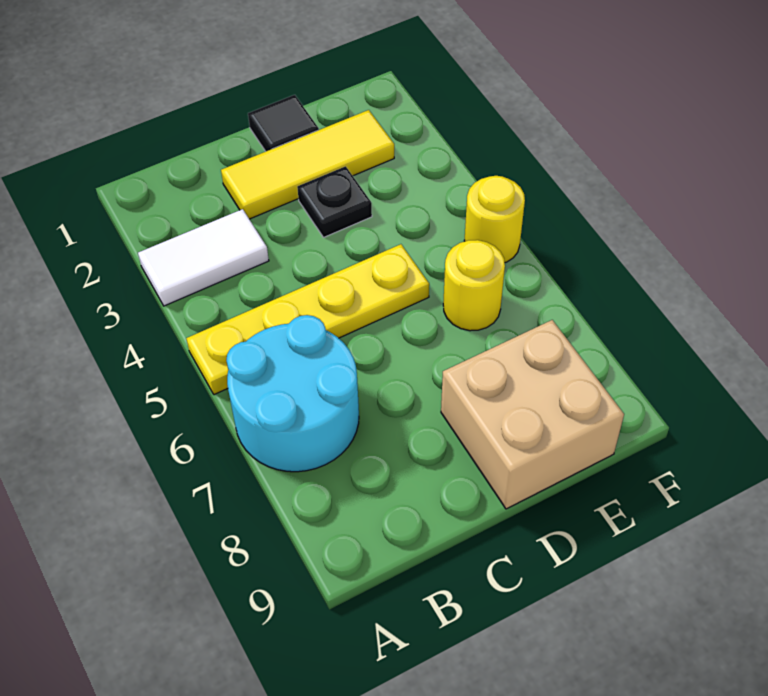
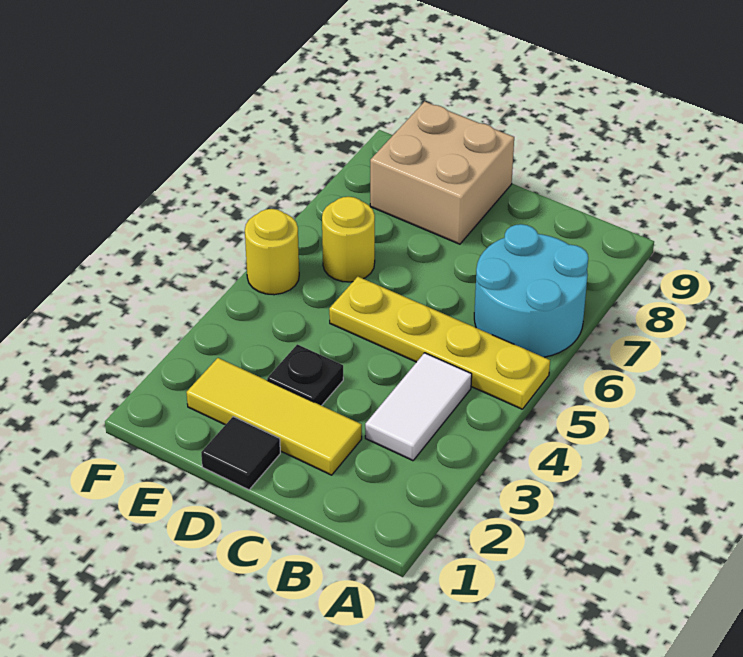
white tile A3:B3 level 1 -> white tile B3:B4 level 1

